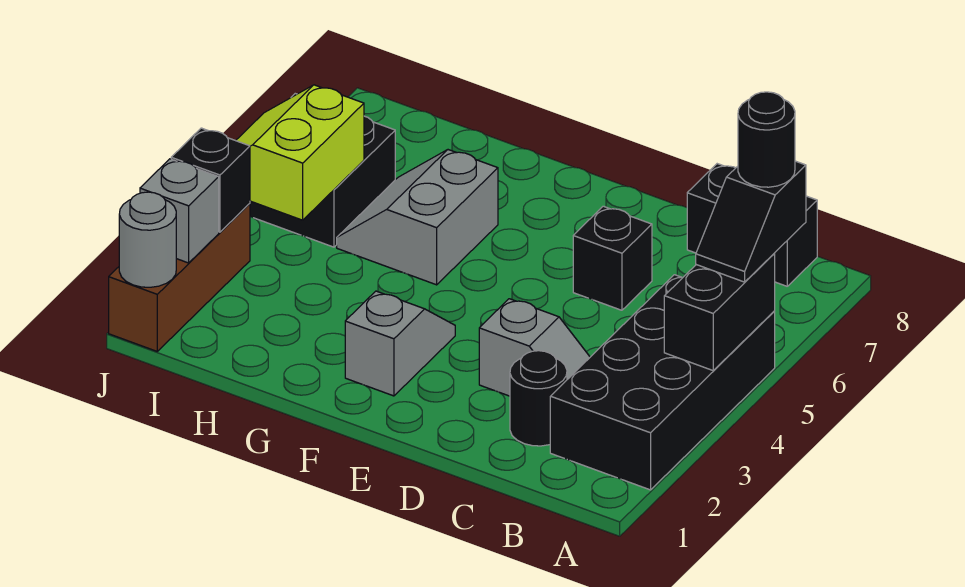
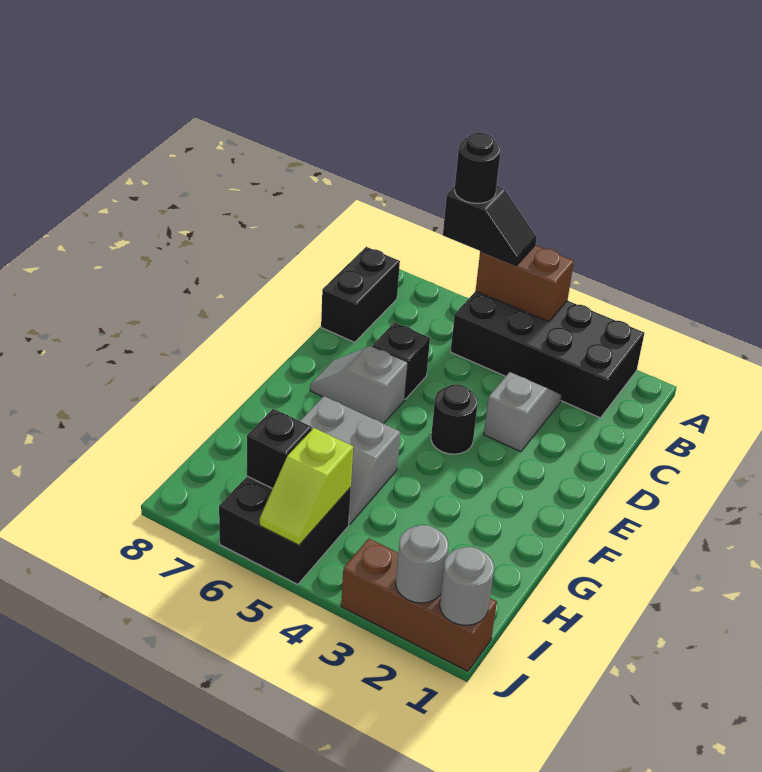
black brick A4:A5 level 2 -> brown brick A4:A5 level 2
black round brick C2 level 1 -> black round brick E4 level 1
grey slope F2:F3 level 1 top 2 -> grey slope E6:E7 level 1 top 6
lime slope I4:J5 level 2 top I -> lime slope I5:J5 level 2 top I
grey brick J2 level 2 -> grey round brick J2 level 2
black brick J3 level 2 -> black brick I6 level 2

